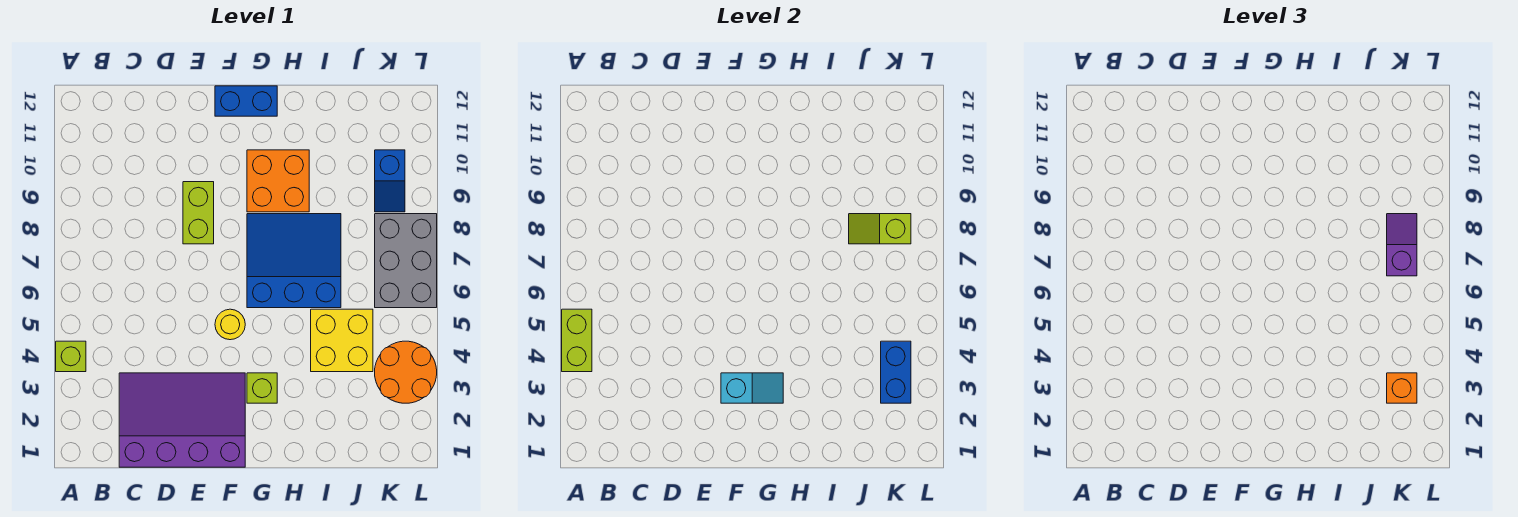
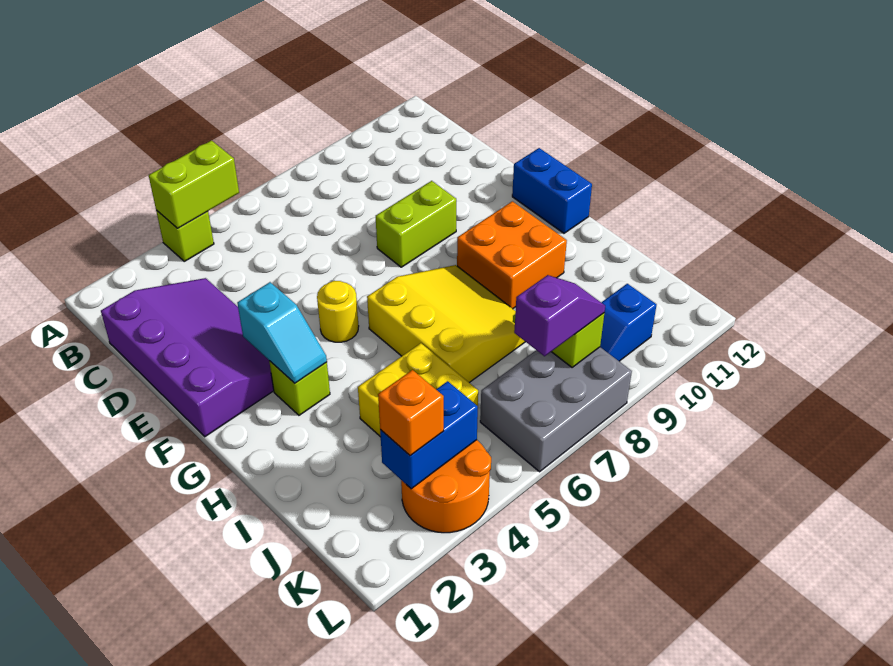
blue slope G6:I8 level 1 top 6 -> yellow slope G6:I8 level 1 top 6

